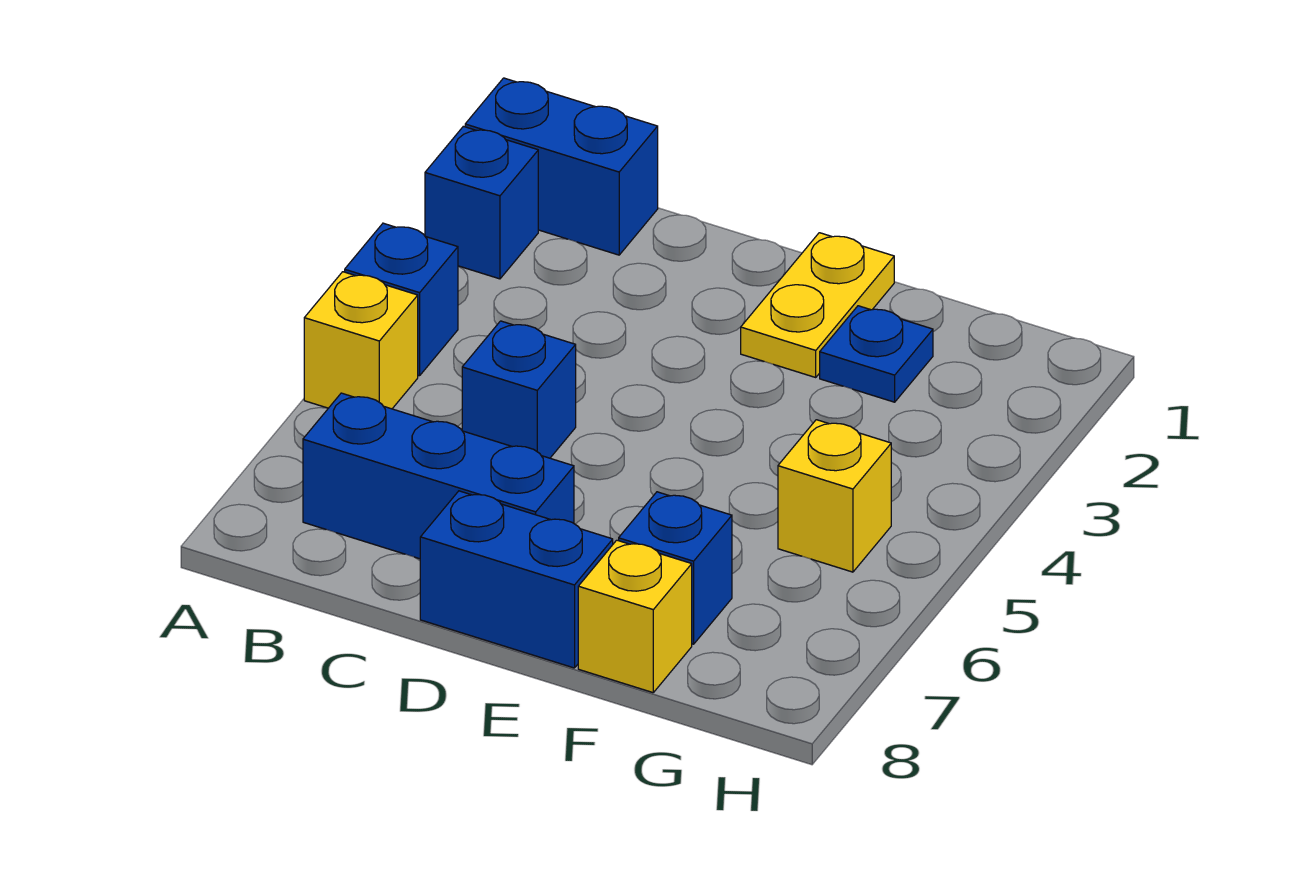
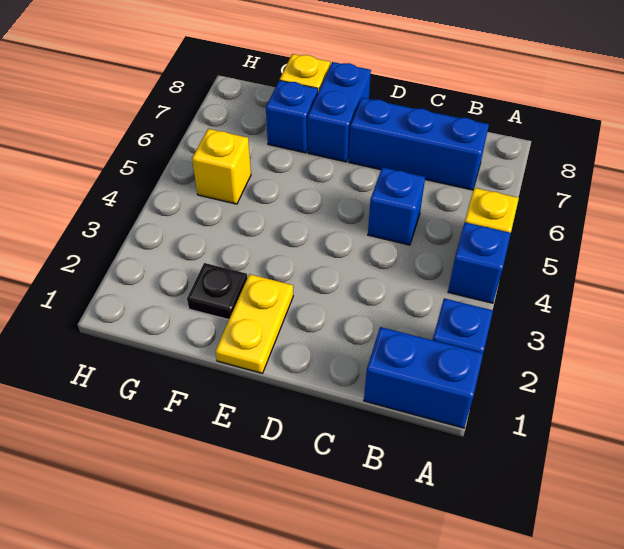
blue brick D8:E8 level 1 -> blue brick E7:E8 level 1
blue plate F2 level 1 -> black plate F2 level 1

